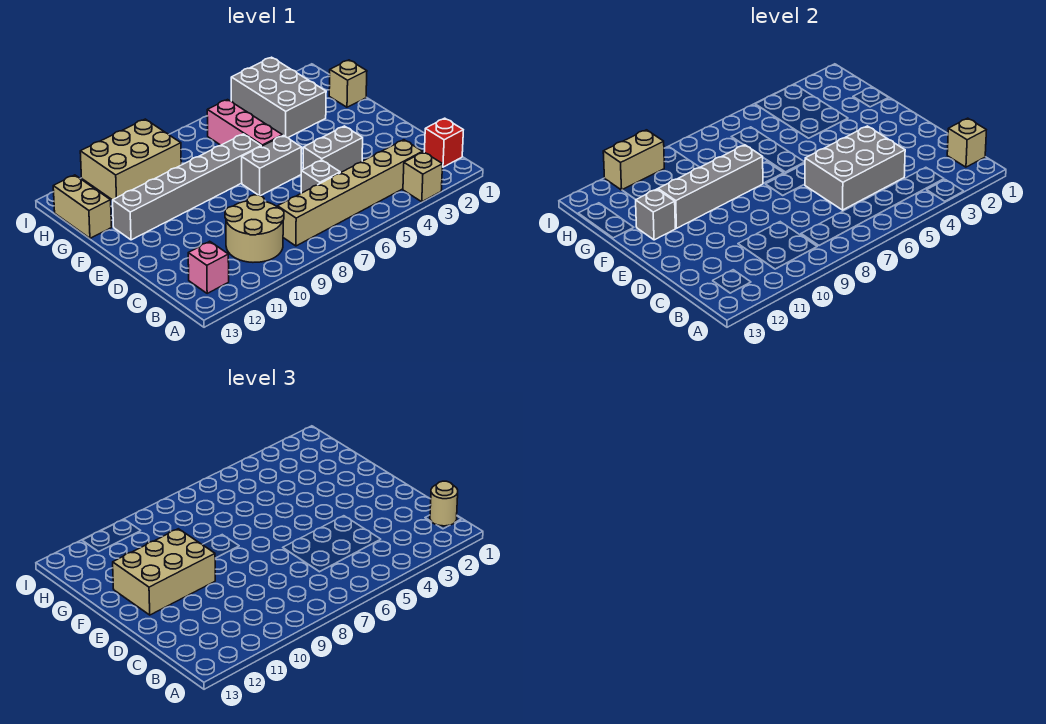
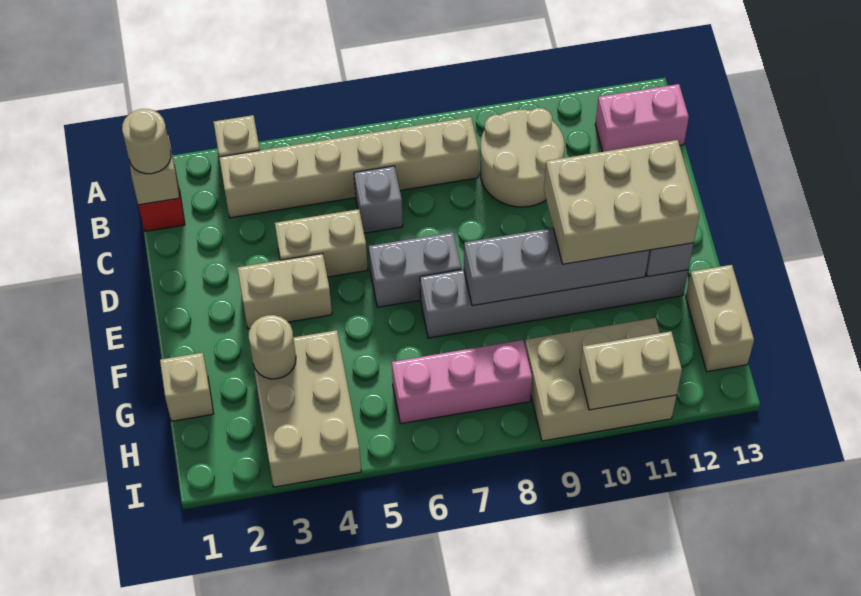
pink brick B12 level 1 -> pink brick B12:B13 level 1
grey brick C4:D6 level 2 -> none
grey brick D4:D5 level 1 -> tan brick D4:D5 level 1
none -> tan brick E3:E4 level 1
pink brick F6:H6 level 1 -> pink brick H6:H8 level 1
grey brick G3:I4 level 1 -> tan brick G3:I4 level 1
none -> tan round brick G3 level 2

